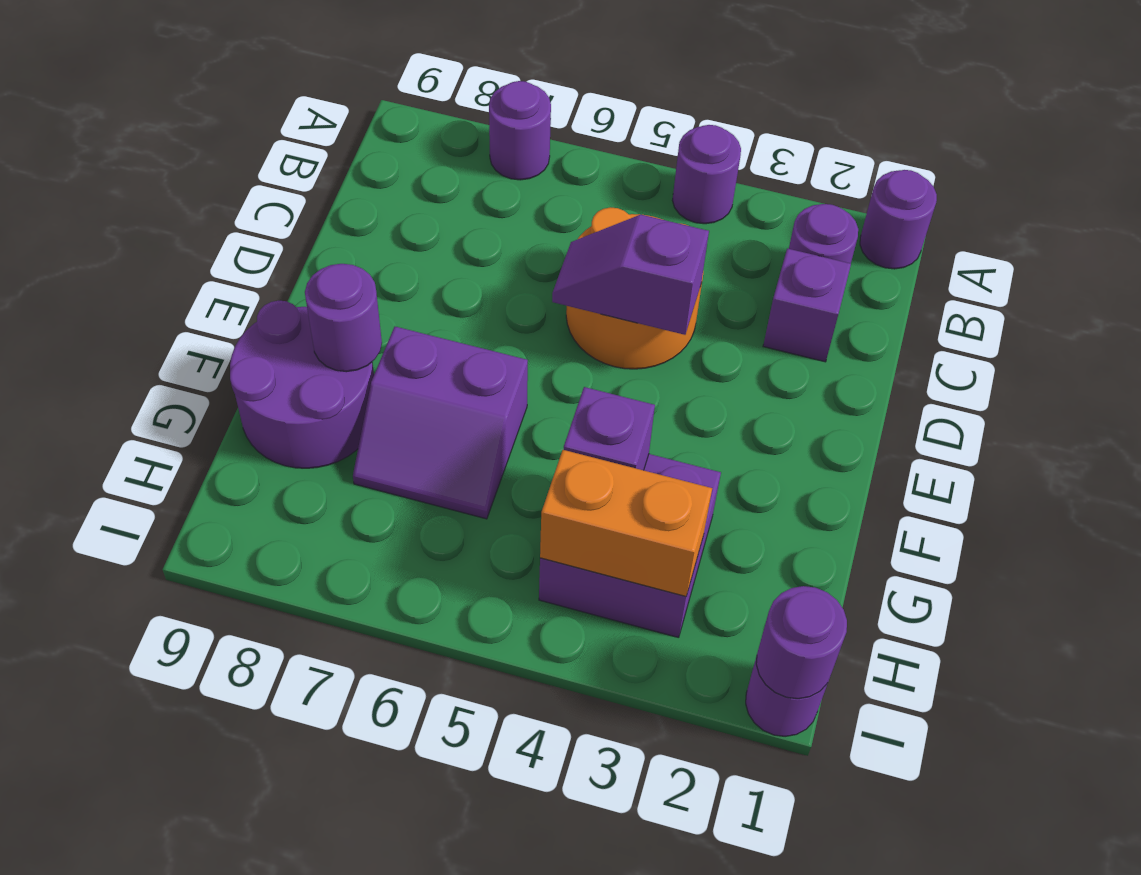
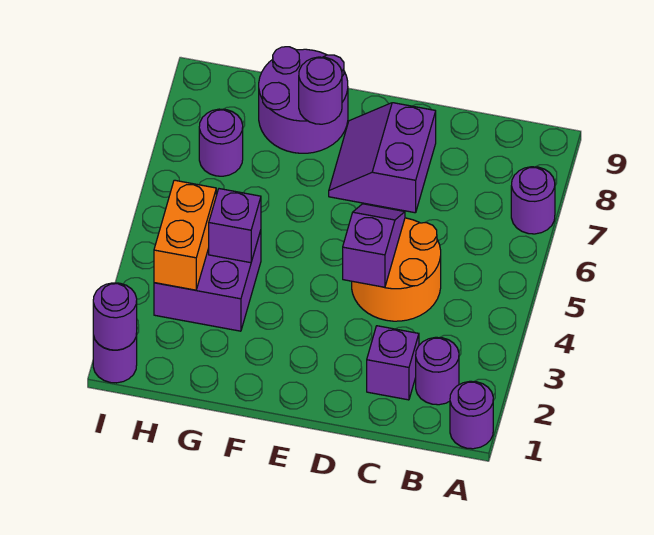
purple round brick A4 level 1 -> purple round brick H7 level 1
purple slope F6:G7 level 1 top F -> purple slope D7:E8 level 1 top D

